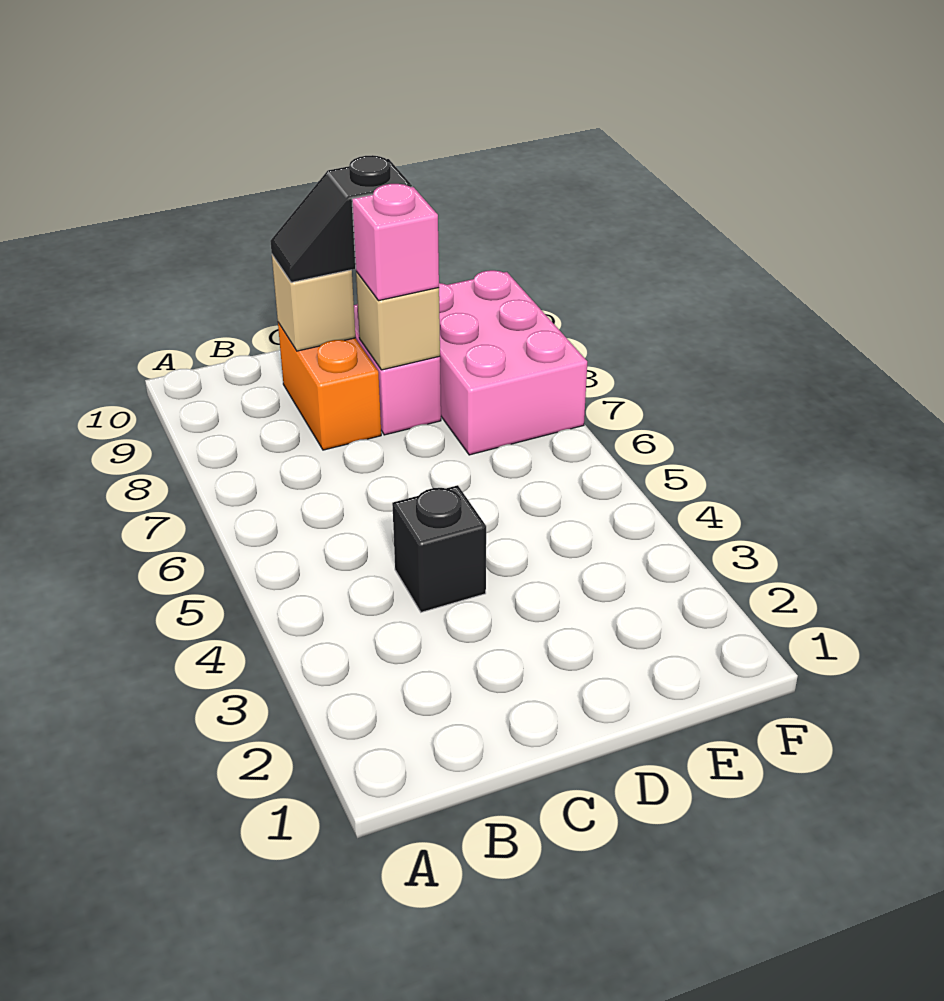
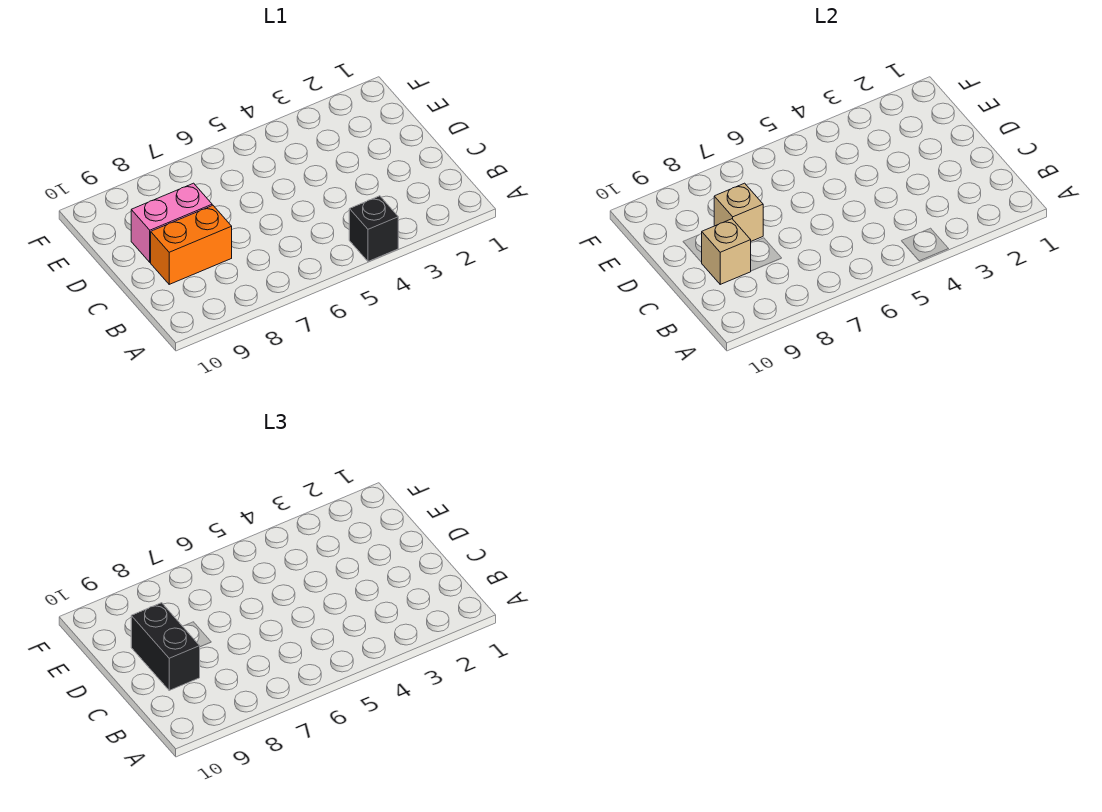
black brick C4 level 1 -> black brick A4 level 1
black slope C9:D9 level 3 top D -> black brick C9:D9 level 3
pink brick D8 level 3 -> none
pink brick E7:F9 level 1 -> none

